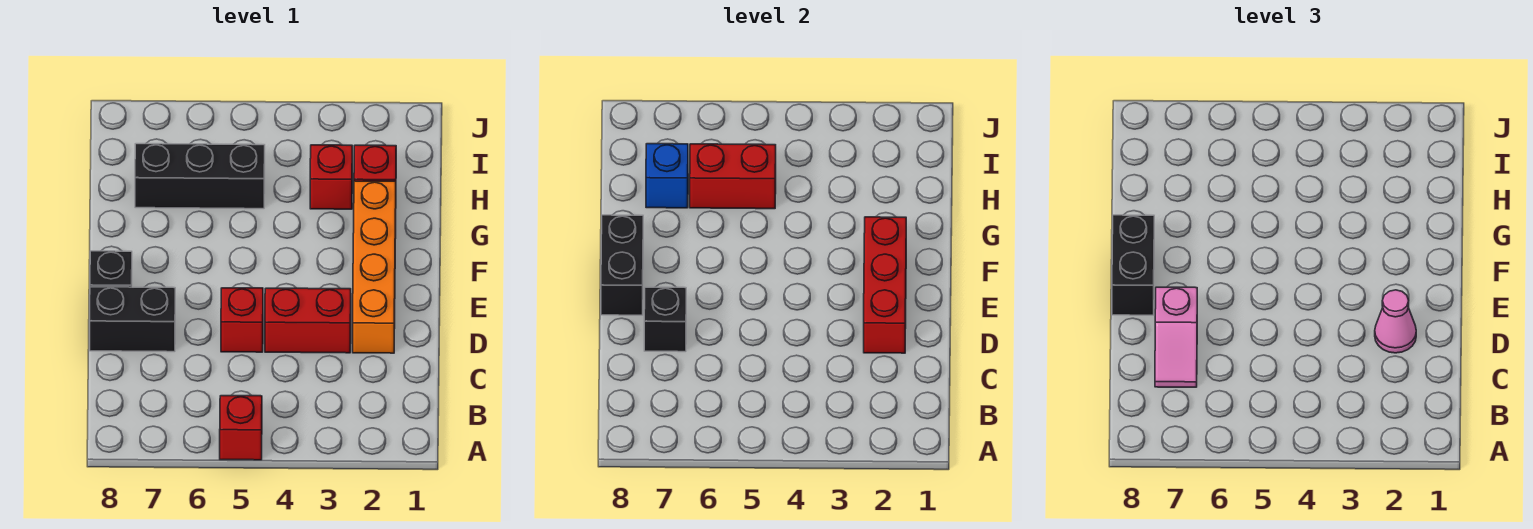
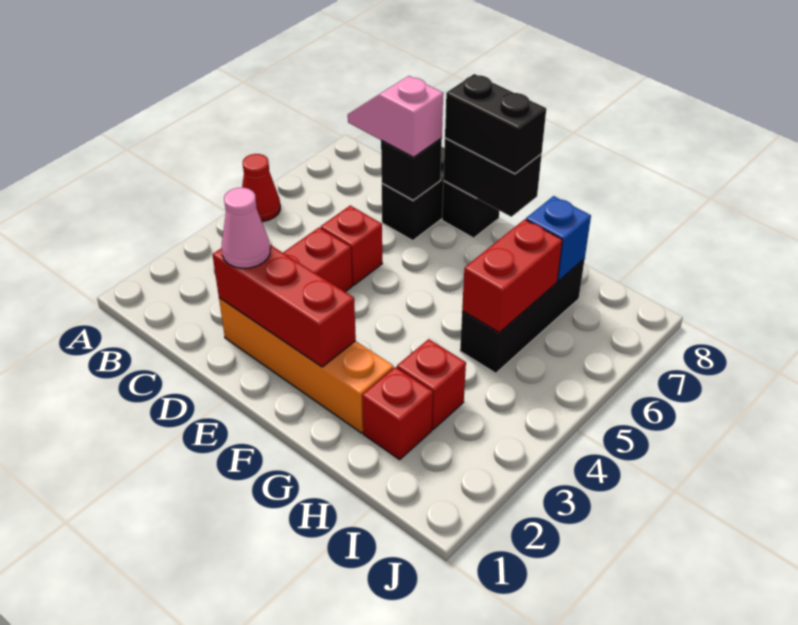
red brick A5 level 1 -> red cone A5 level 1

